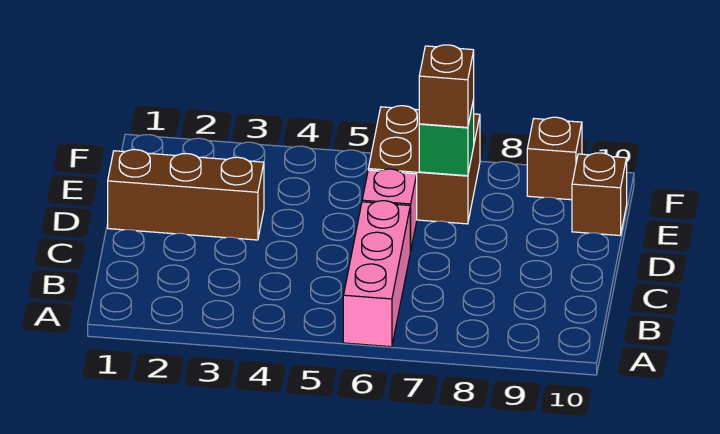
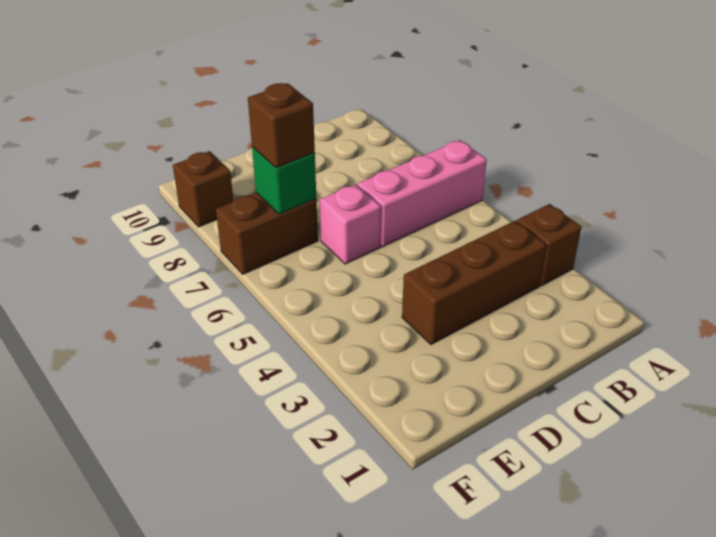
brown brick D1:D3 level 1 -> brown brick B3:D3 level 1
brown brick E6:F7 level 1 -> brown brick E7:F7 level 1
brown brick E10 level 1 -> brown brick A3 level 1

